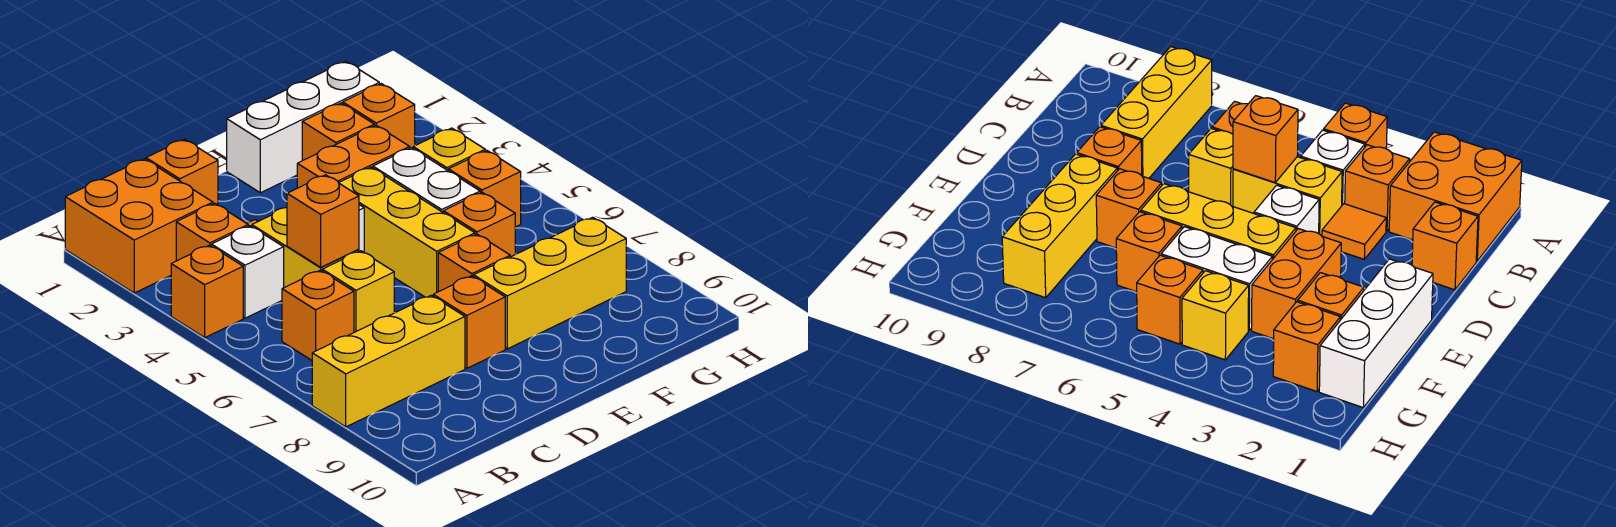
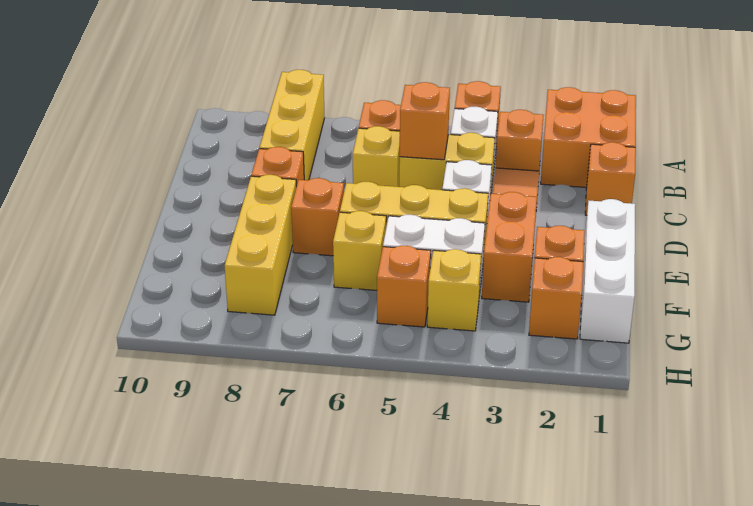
orange brick F6 level 1 -> yellow brick F6 level 1

